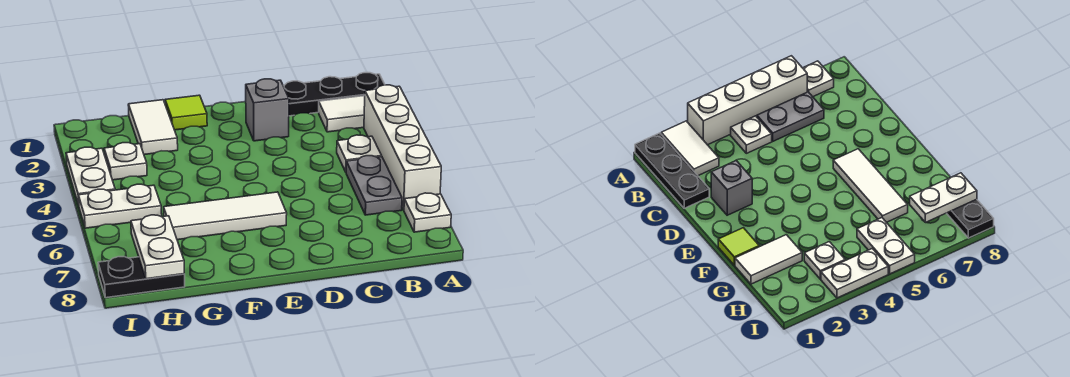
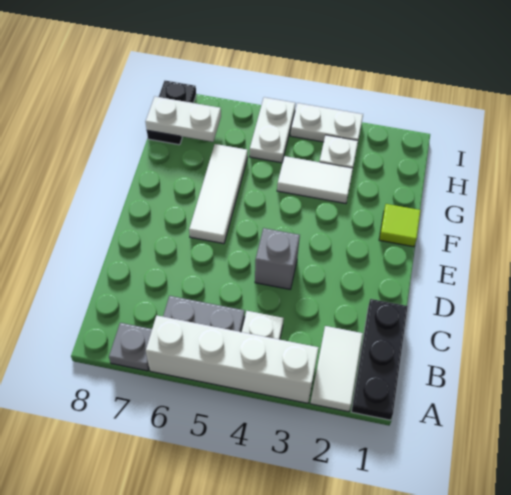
white plate A7 level 1 -> grey plate A7 level 1
grey brick D2 level 1 -> grey brick D4 level 1
white tile G1:G2 level 1 -> white tile G3:G4 level 1

